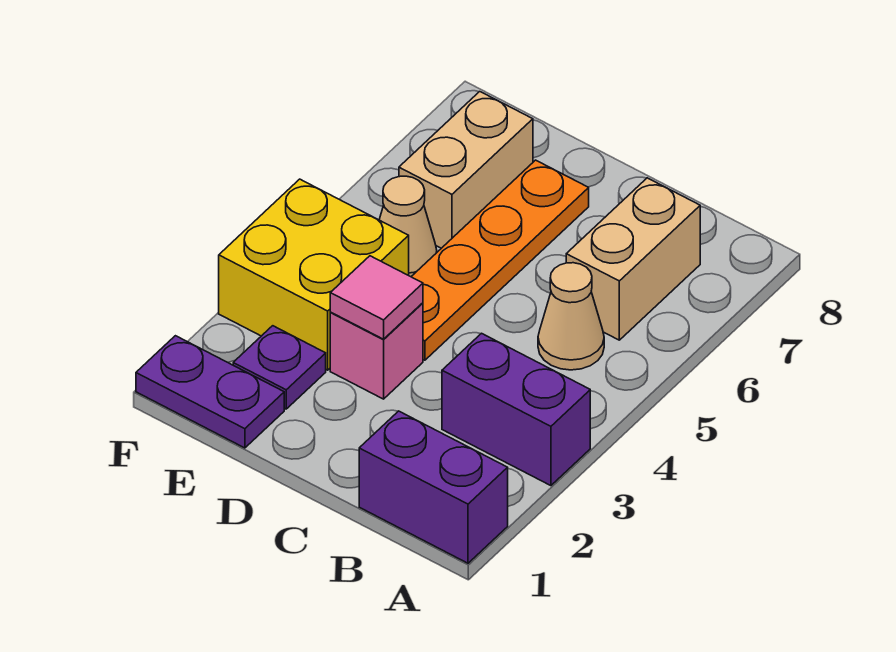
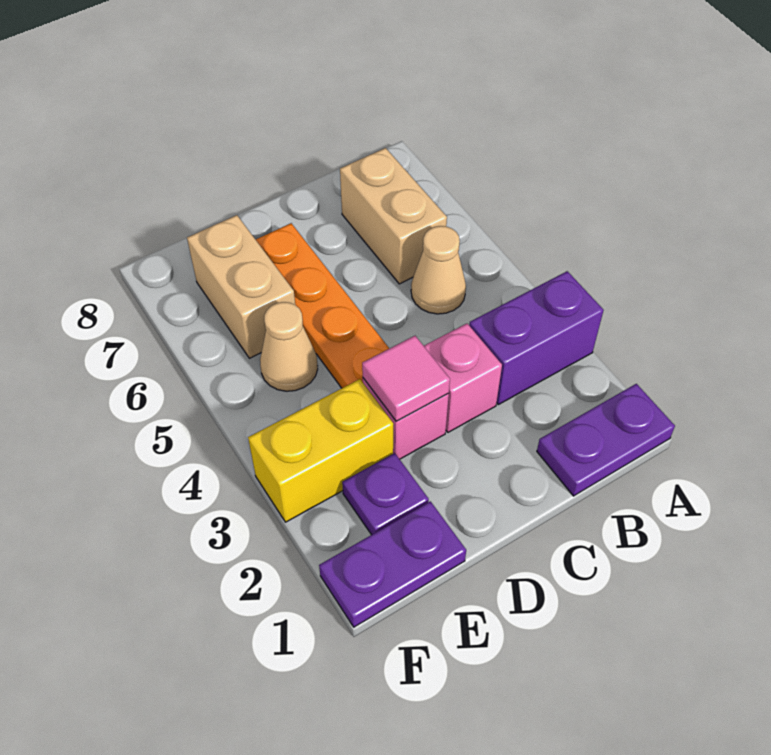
purple brick A1:B1 level 1 -> purple plate A1:B1 level 1
none -> pink brick C3 level 1
yellow brick E3:F4 level 1 -> yellow brick E3:F3 level 1

